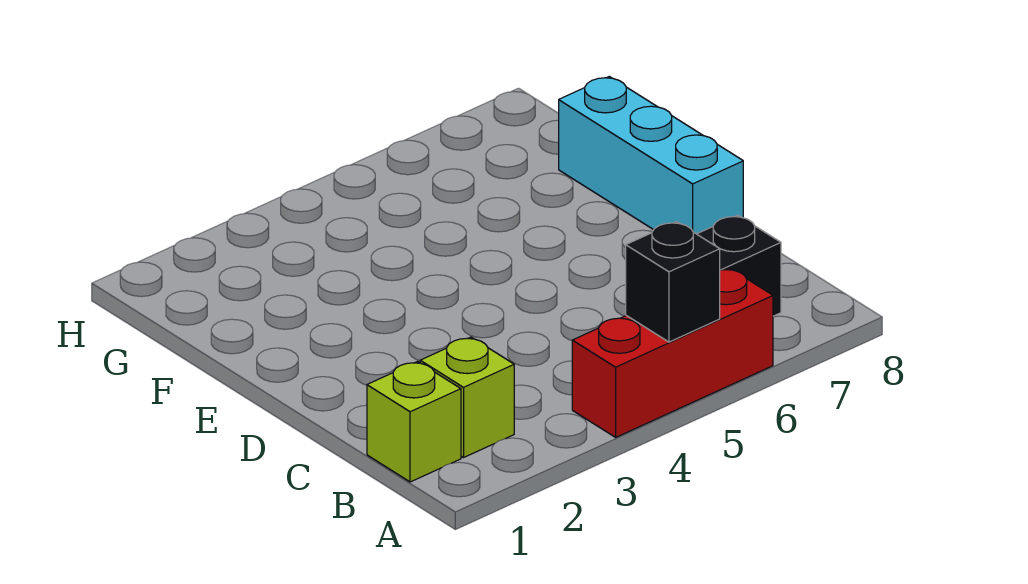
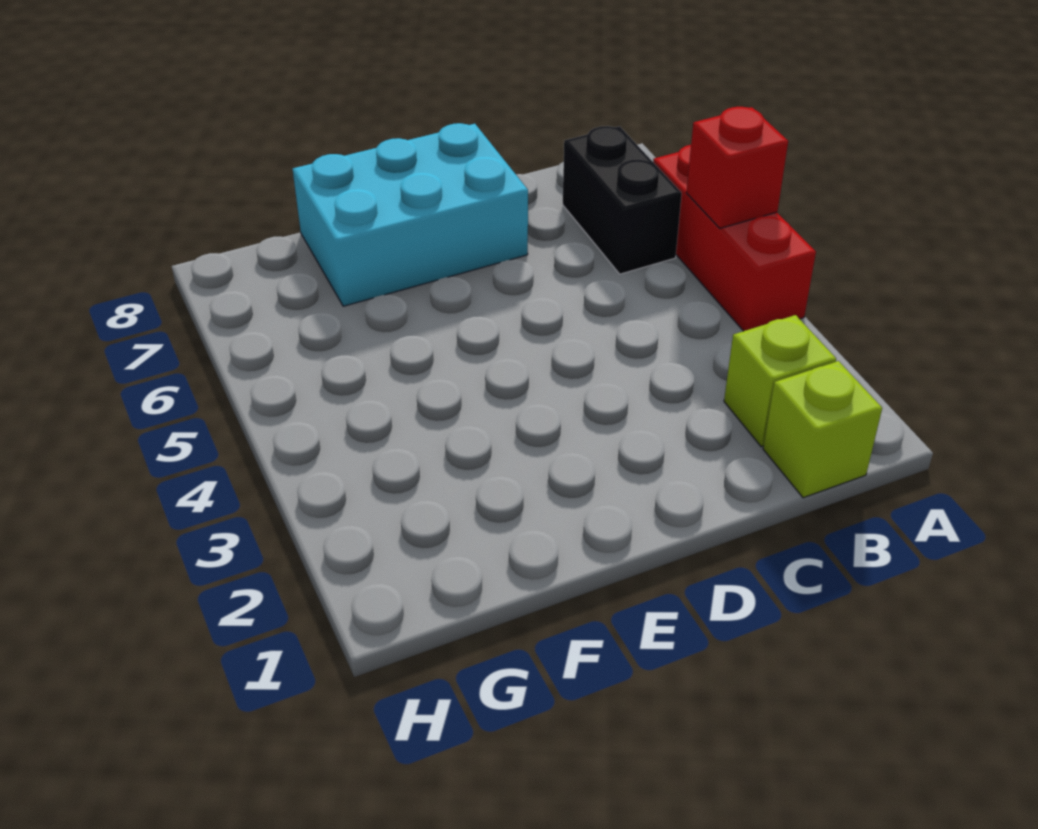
black brick A5 level 2 -> red brick A5 level 2
cyan brick D8:F8 level 1 -> cyan brick D7:F8 level 1

